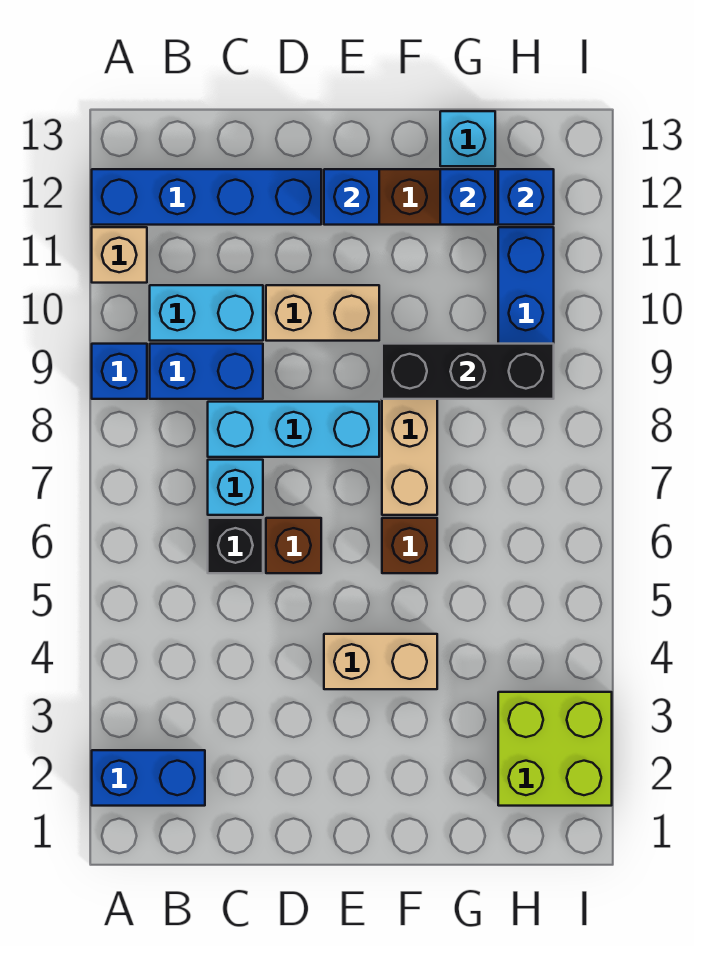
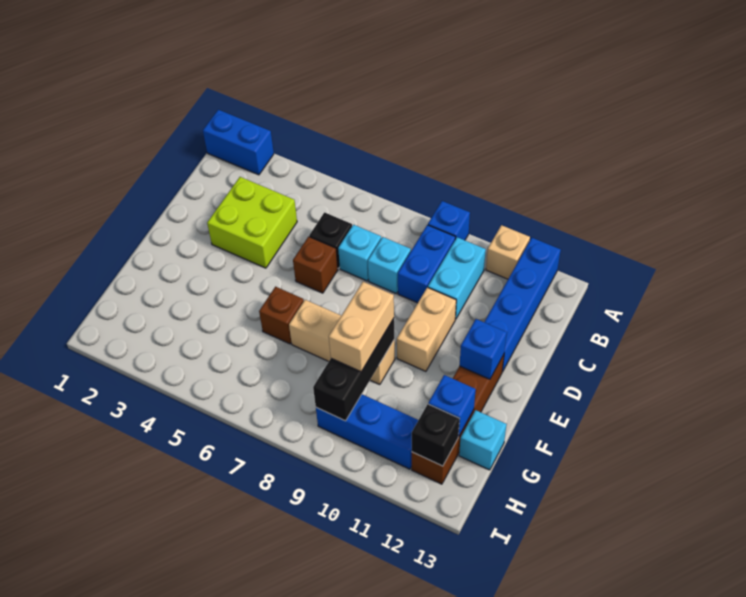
blue brick A2:B2 level 1 -> blue brick A1:A2 level 1
cyan brick C8:E8 level 1 -> cyan brick C8 level 1
tan brick E4:F4 level 1 -> tan brick F9:G9 level 3
lime brick H2:I3 level 1 -> lime brick C3:D4 level 1
blue brick H12 level 2 -> black brick H12 level 2

